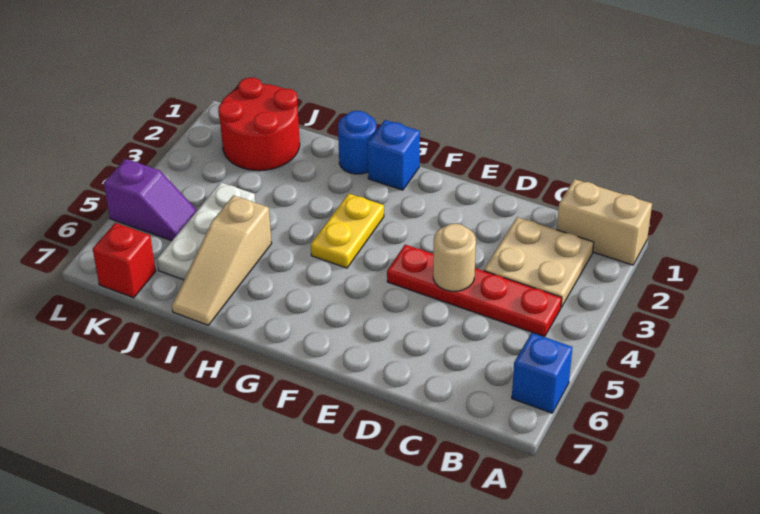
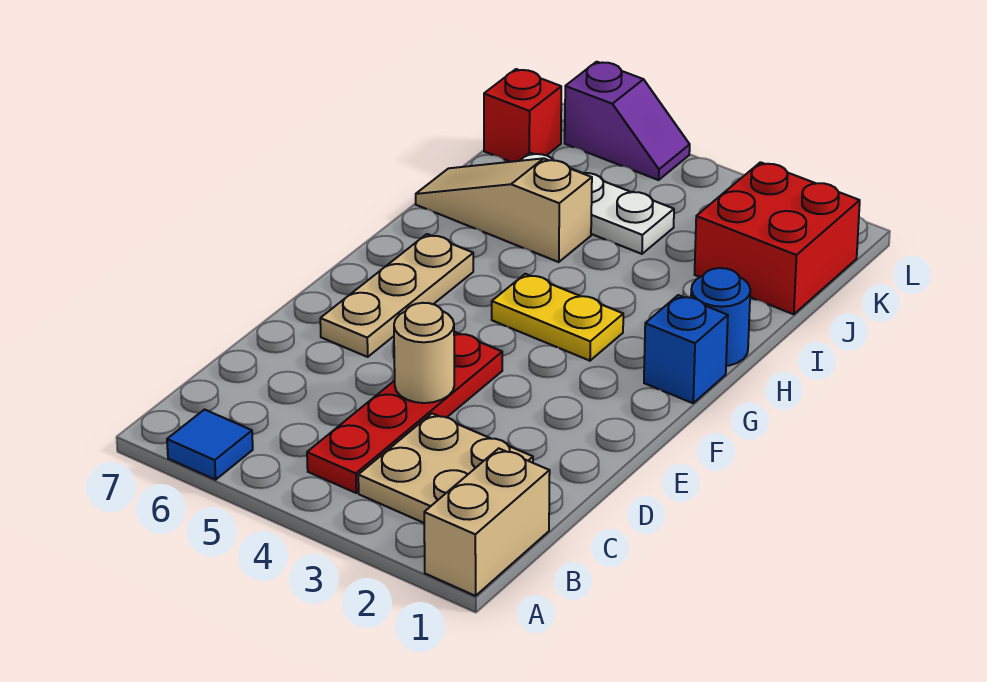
blue brick A6 level 1 -> blue tile A6 level 1
none -> tan plate E6:G6 level 1
red round brick J1:K2 level 1 -> red brick J1:K2 level 1
purple slope K5:L5 level 1 top L -> purple slope L5:L6 level 1 top 6

